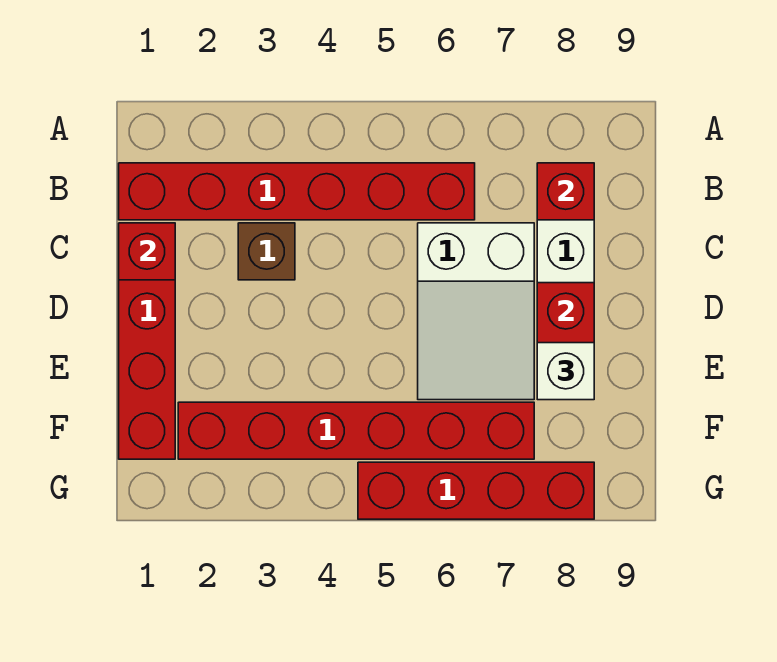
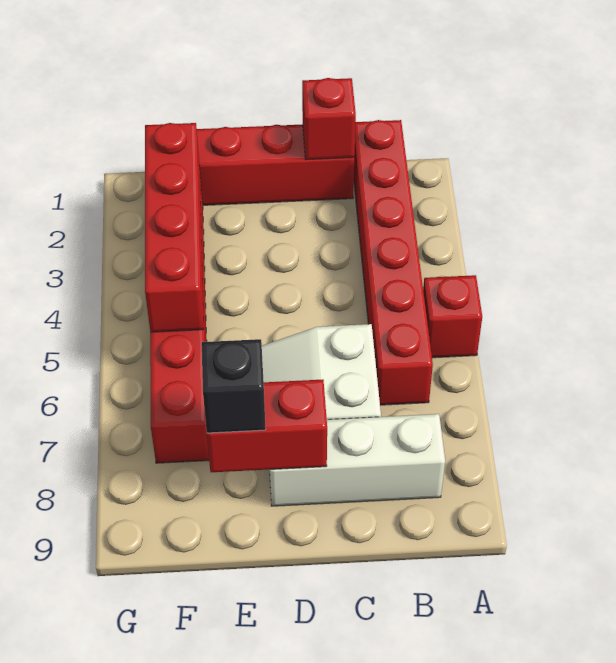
red brick B8 level 2 -> red brick A5 level 1
brown brick C3 level 1 -> none
white brick E8 level 3 -> black brick E8 level 3
red brick G5:G8 level 1 -> red brick F2:F5 level 2

